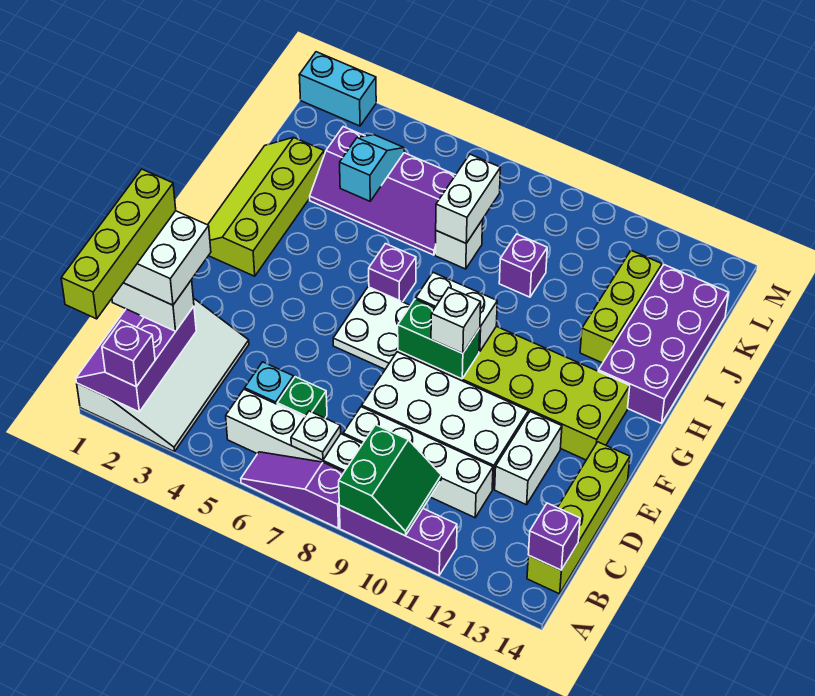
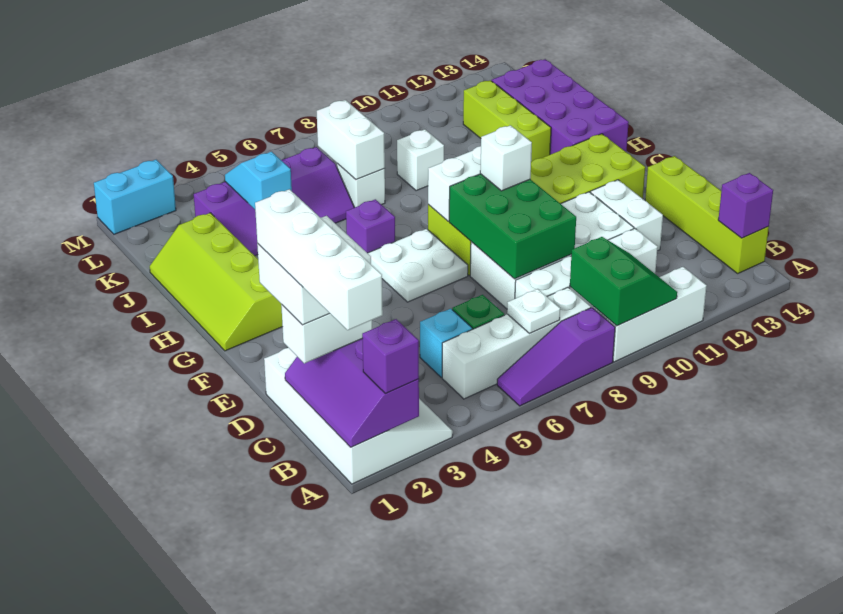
lime brick A1:D1 level 5 -> white brick A1:D1 level 5
purple brick A9:A11 level 1 -> white brick A9:A11 level 1
green brick F8:F9 level 2 -> green brick D8:F9 level 2
purple brick J9 level 1 -> white brick J9 level 1

